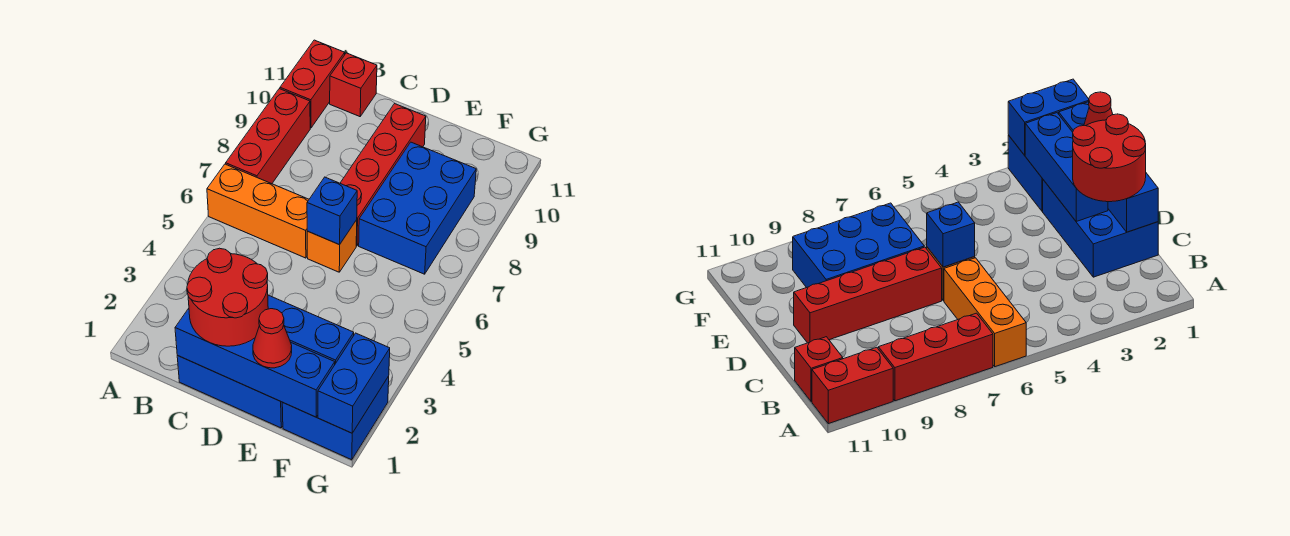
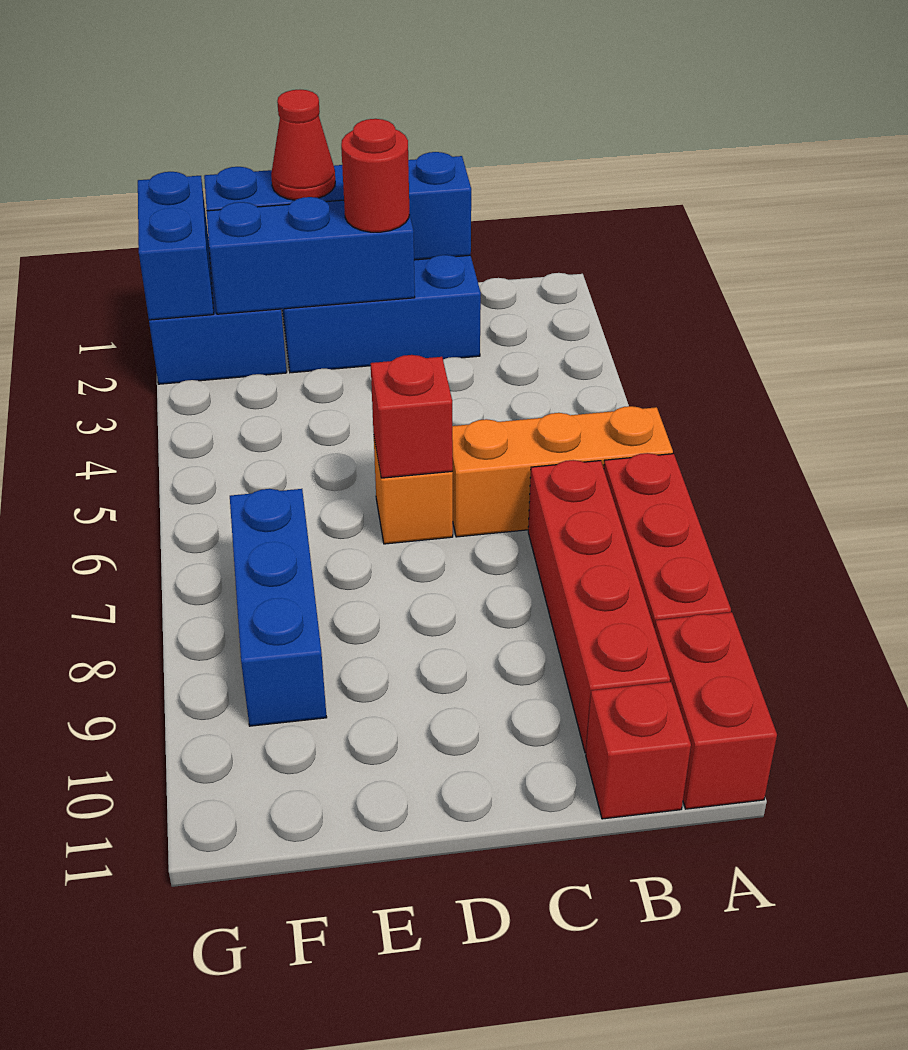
red round brick C1:D2 level 3 -> red round brick D2 level 3
blue brick D6 level 2 -> red brick D6 level 2
red brick D7:D10 level 1 -> red brick B7:B10 level 1
blue brick E7:F9 level 1 -> blue brick F7:F9 level 1

